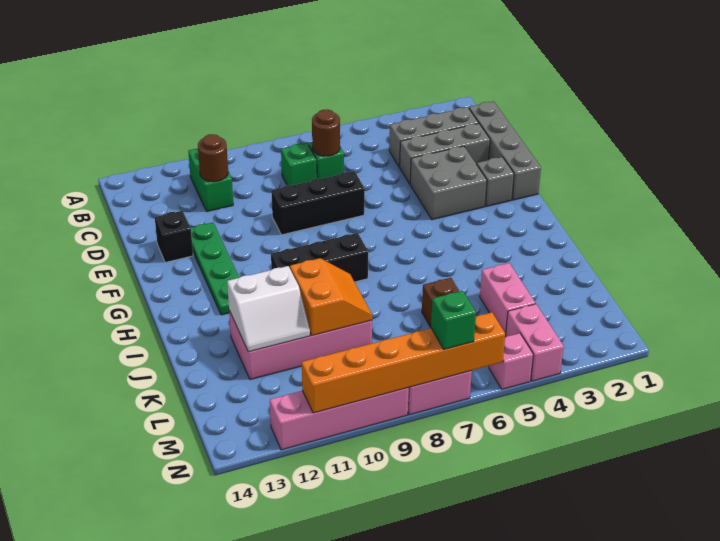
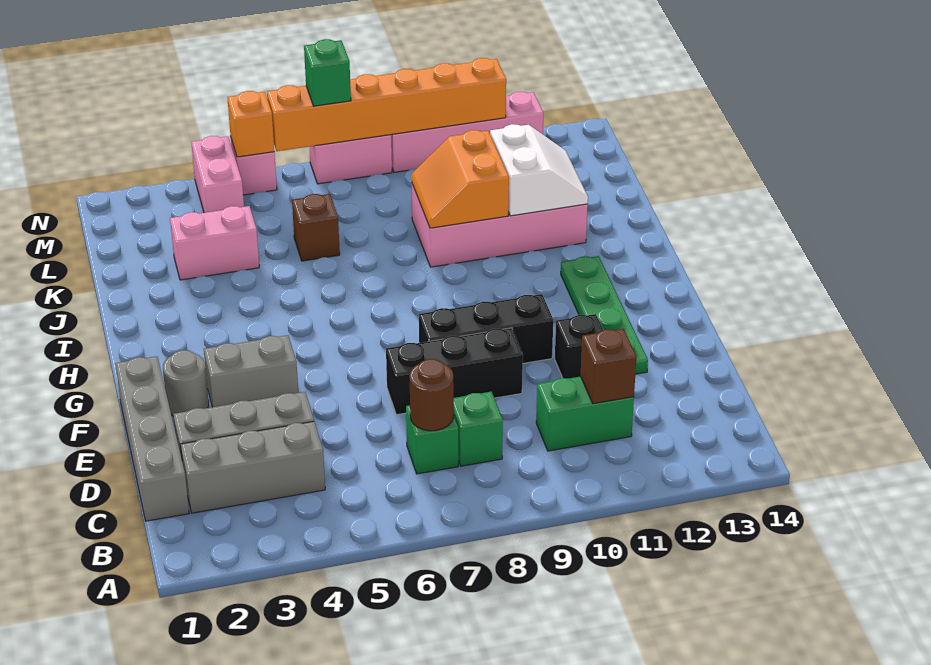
green brick B11:C11 level 1 -> green brick C10:C11 level 1
brown round brick C11 level 2 -> brown brick C11 level 2
grey brick E3:F4 level 1 -> grey brick F3:F4 level 1
black brick E13 level 1 -> black brick E11 level 1
grey brick F2 level 1 -> grey round brick F2 level 1
black brick H8:H10 level 1 -> black brick F8:F10 level 1
white slope J11:K12 level 2 top J -> white slope J11:K12 level 2 top 11
pink brick K4:L4 level 1 -> pink brick K3:K4 level 1
none -> orange brick N5 level 2

